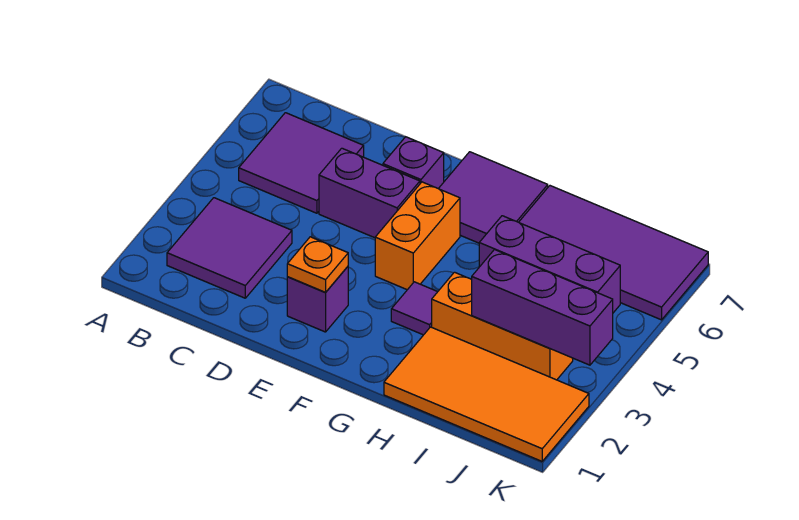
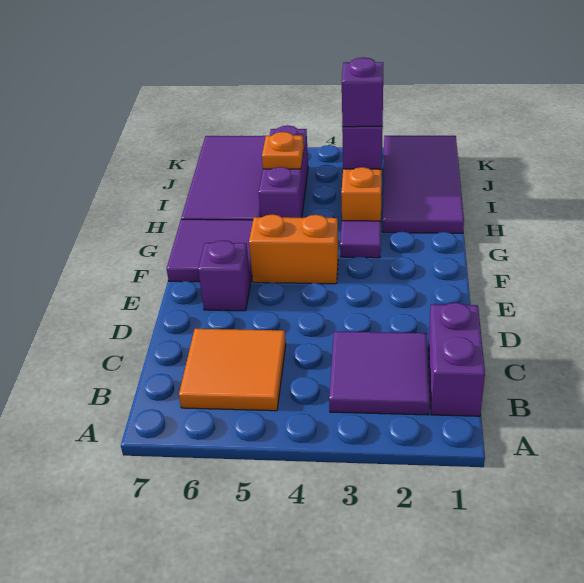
purple tile B5:C6 level 1 -> orange tile B5:C6 level 1
purple brick D5:E5 level 1 -> purple brick B1:C1 level 1
purple brick E2 level 1 -> purple brick I3 level 3
orange plate E2 level 2 -> orange plate I5 level 2
orange tile H1:K2 level 1 -> purple tile H1:K2 level 1

